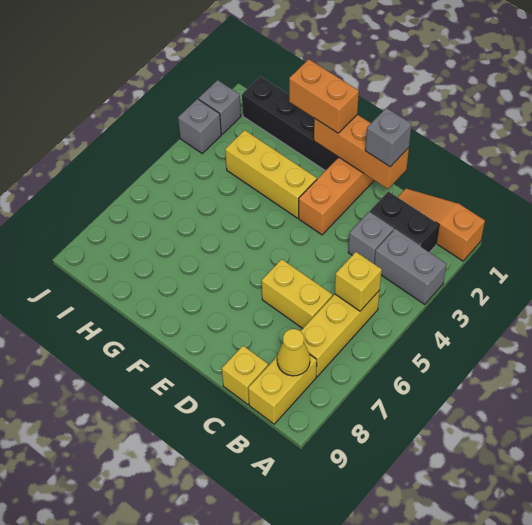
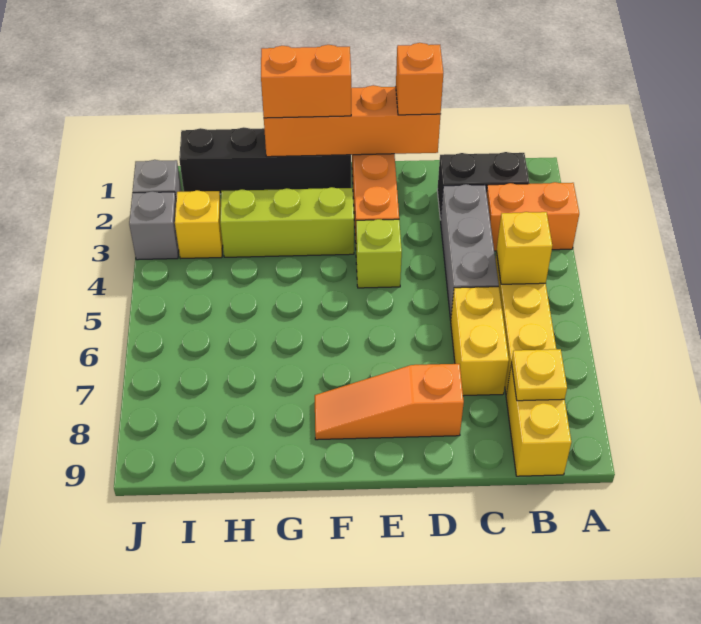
orange slope A1:C1 level 1 top A -> orange slope D8:F8 level 1 top D
grey brick A3:B3 level 1 -> orange brick A3:B3 level 1
yellow cone B8 level 2 -> yellow plate B8 level 2
grey brick C3 level 1 -> grey brick C3:C5 level 1
yellow brick C6:D6 level 1 -> yellow brick C6:C7 level 1
yellow brick C9 level 1 -> yellow brick I3 level 1
orange brick D1:F1 level 2 -> orange brick D1:G1 level 2
grey brick D1 level 3 -> orange brick D1 level 3
none -> lime brick E4 level 1
yellow brick F3:H3 level 1 -> lime brick F3:H3 level 1

